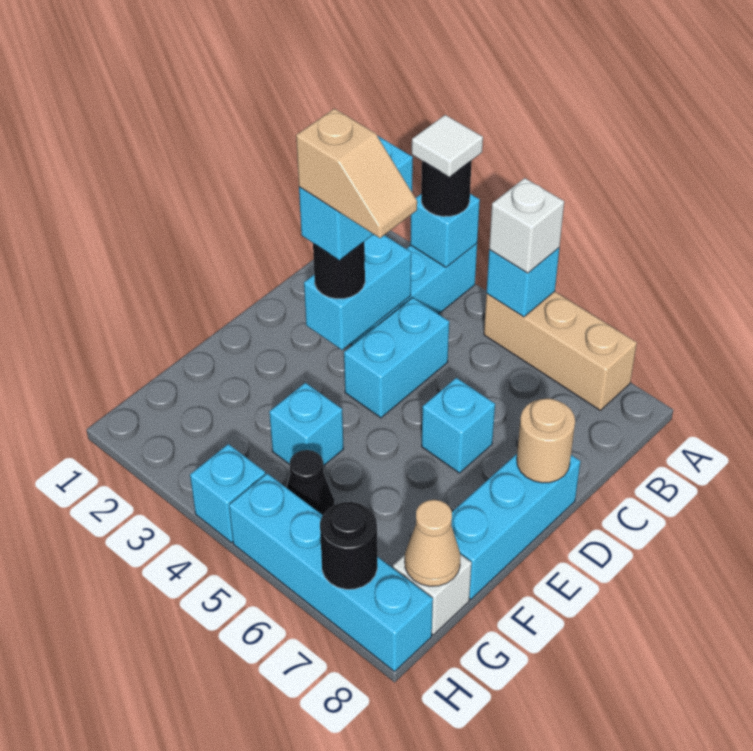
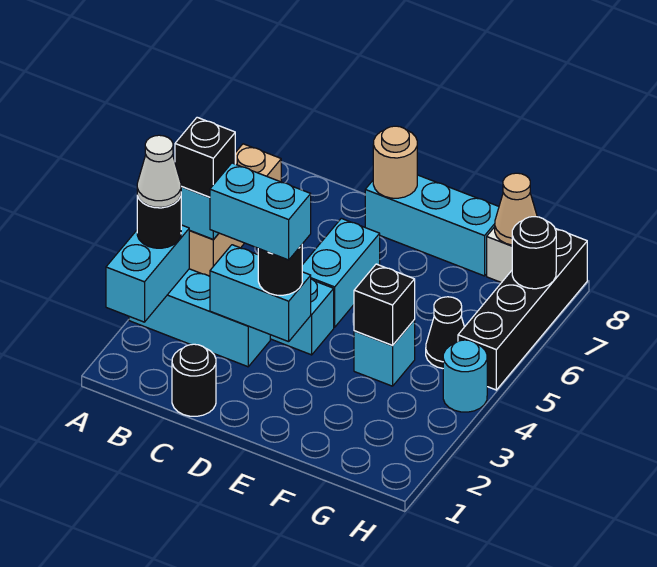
cyan brick A3 level 2 -> cyan brick A2:A3 level 2
white tile A3 level 4 -> white cone A3 level 4
white brick A5 level 3 -> black brick A5 level 3
none -> black round brick C1 level 1
tan slope D3:D4 level 5 top 3 -> none
cyan brick D6 level 1 -> cyan brick D5:D6 level 1
none -> black brick F4 level 2
cyan brick H4 level 1 -> cyan round brick H4 level 1
cyan brick H5:H8 level 1 -> black brick H5:H8 level 1

